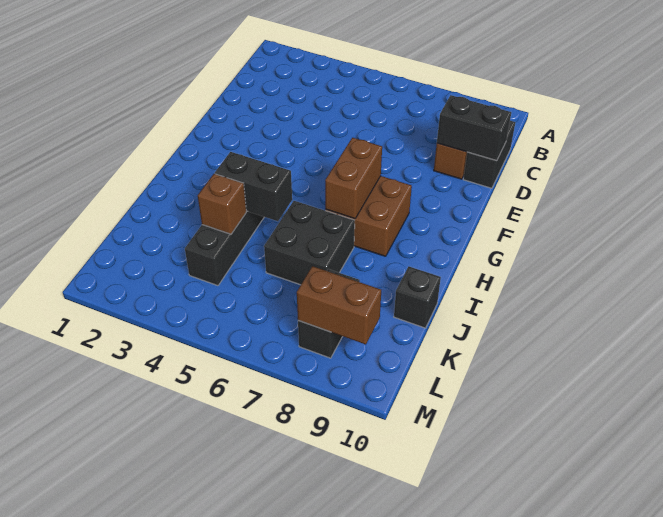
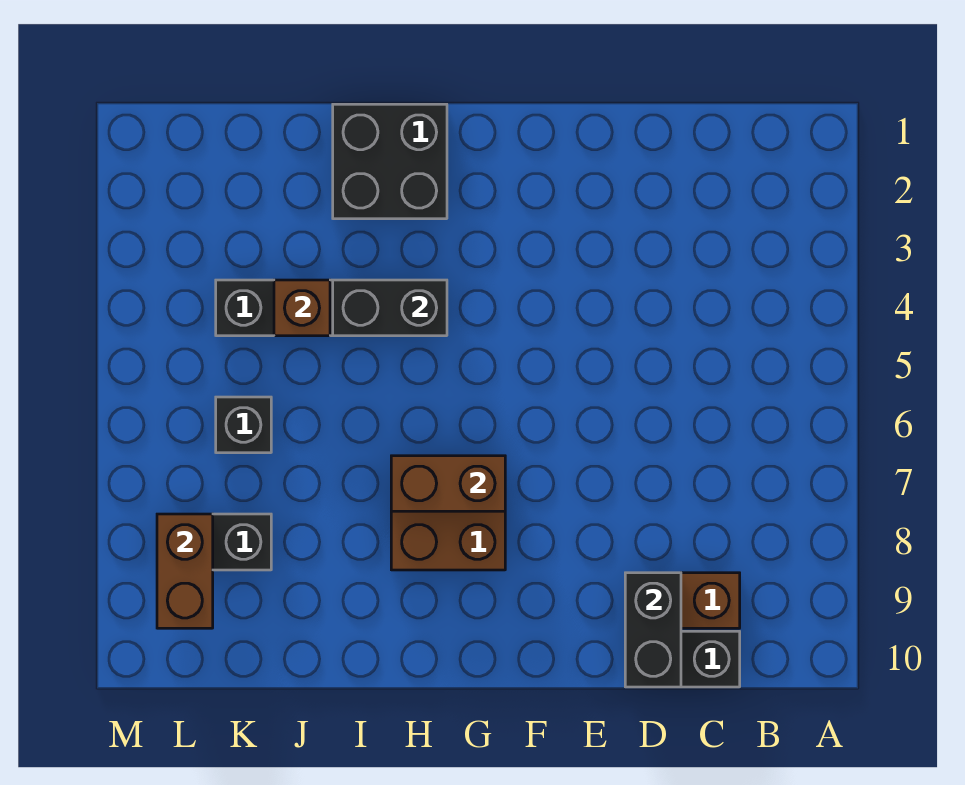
black brick I4:I5 level 2 -> black brick H4:I4 level 2
black brick I6:J7 level 1 -> black brick H1:I2 level 1
black brick J10 level 1 -> black brick K6 level 1

